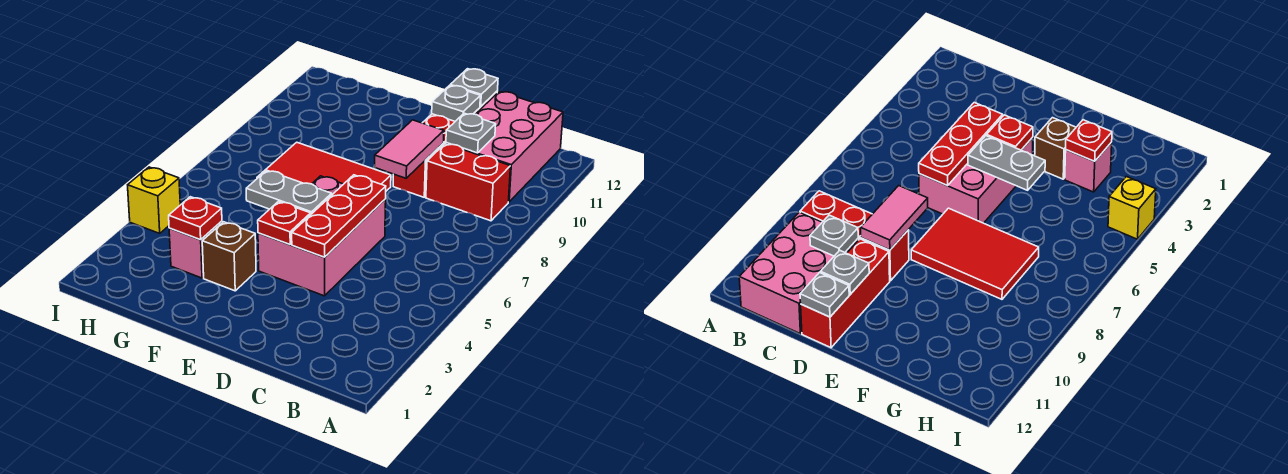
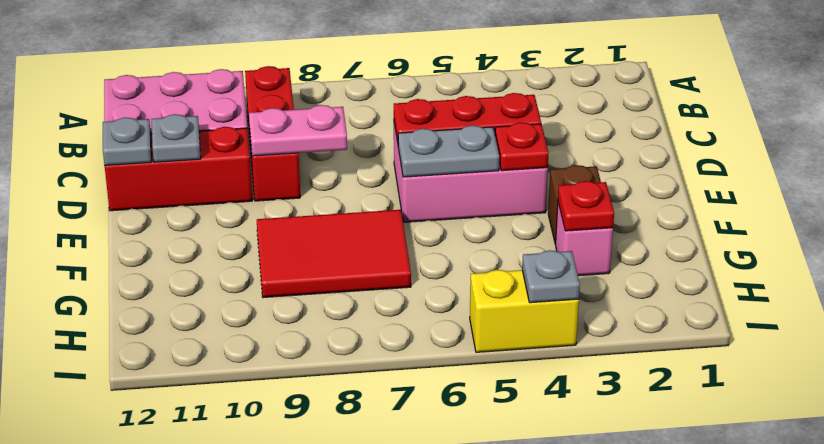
grey plate C10 level 2 -> grey plate I4 level 2
pink tile D8:D9 level 2 -> pink plate D8:D9 level 2
grey plate E5:F5 level 2 -> grey plate E5:E6 level 2
red tile E7:G8 level 1 -> red tile F7:G9 level 1
yellow brick I4 level 1 -> yellow brick I4:I5 level 1

